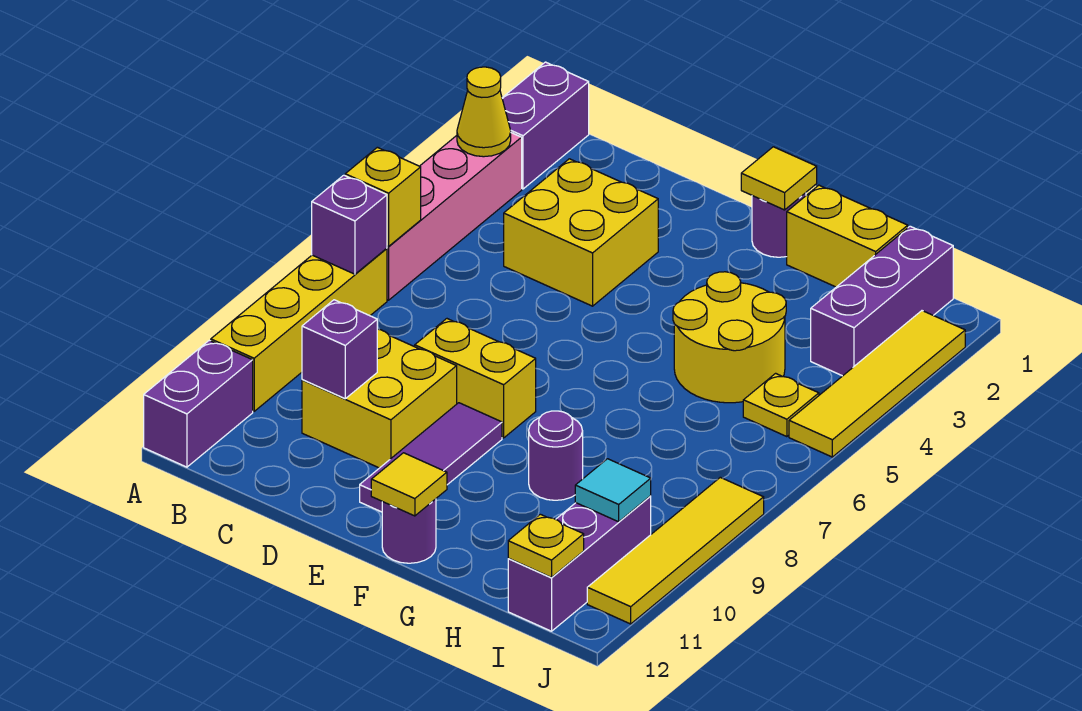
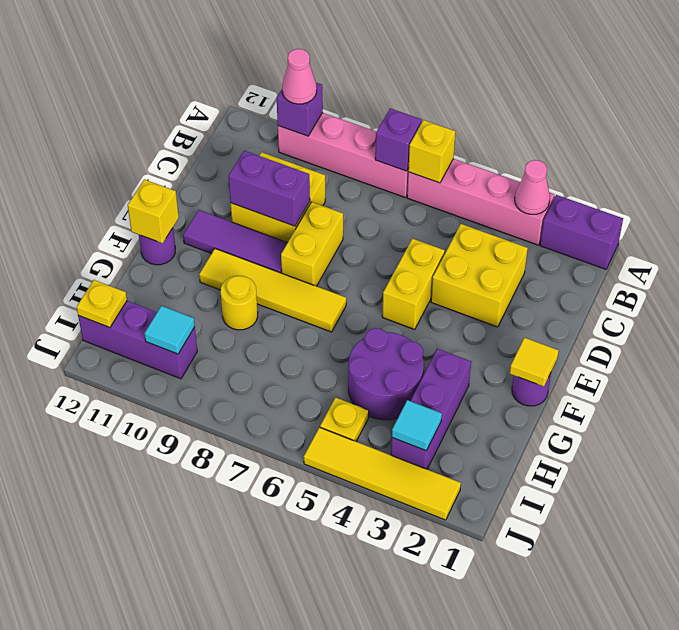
yellow cone A3 level 2 -> pink cone A3 level 2
yellow brick A7:A10 level 1 -> pink brick A7:A10 level 1
none -> pink cone A10 level 3
purple brick A11:A12 level 1 -> purple brick D9:D10 level 2
purple brick C10 level 2 -> purple brick A10 level 2
yellow tile F12 level 2 -> yellow brick F12 level 2
yellow brick G1:H1 level 1 -> yellow brick D5:E5 level 1
yellow round brick G4:H5 level 1 -> purple round brick G4:H5 level 1
purple round brick G9 level 1 -> yellow round brick G9 level 1
purple brick I1:I3 level 1 -> purple brick G3:I3 level 1
none -> cyan tile I3 level 2
yellow tile J8:J11 level 1 -> yellow tile F7:F10 level 1

